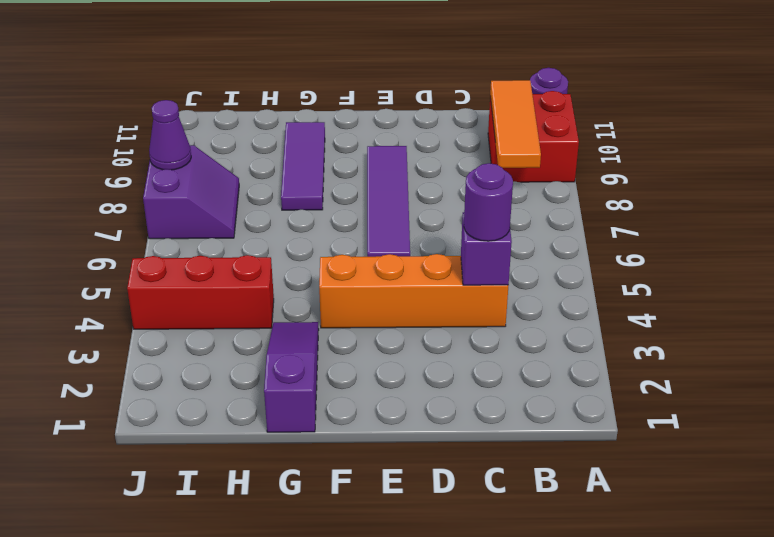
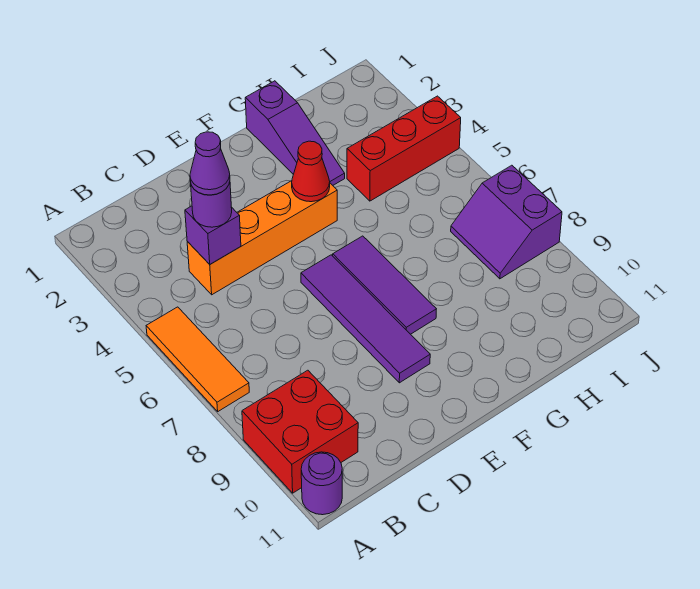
orange tile B8:B10 level 2 -> orange tile A5:A7 level 1
none -> red cone F4 level 2
purple tile G8:G10 level 1 -> purple tile F6:F8 level 1
purple cone J8 level 2 -> purple cone C4 level 4

